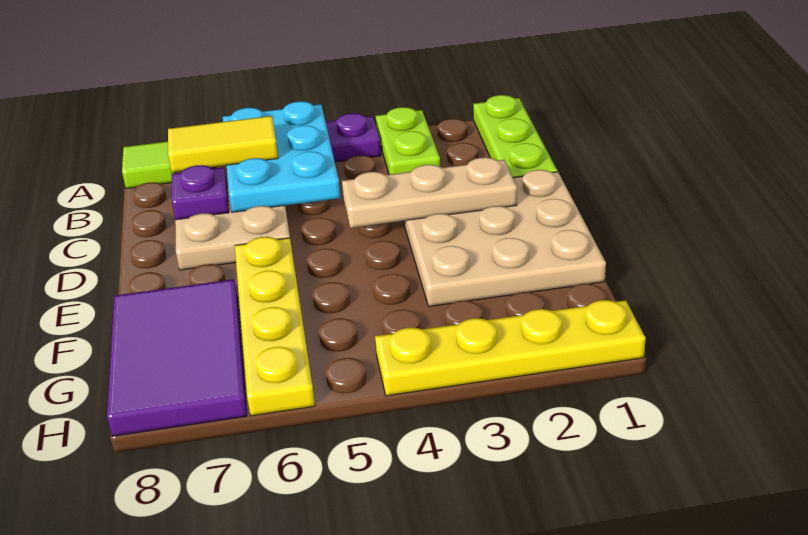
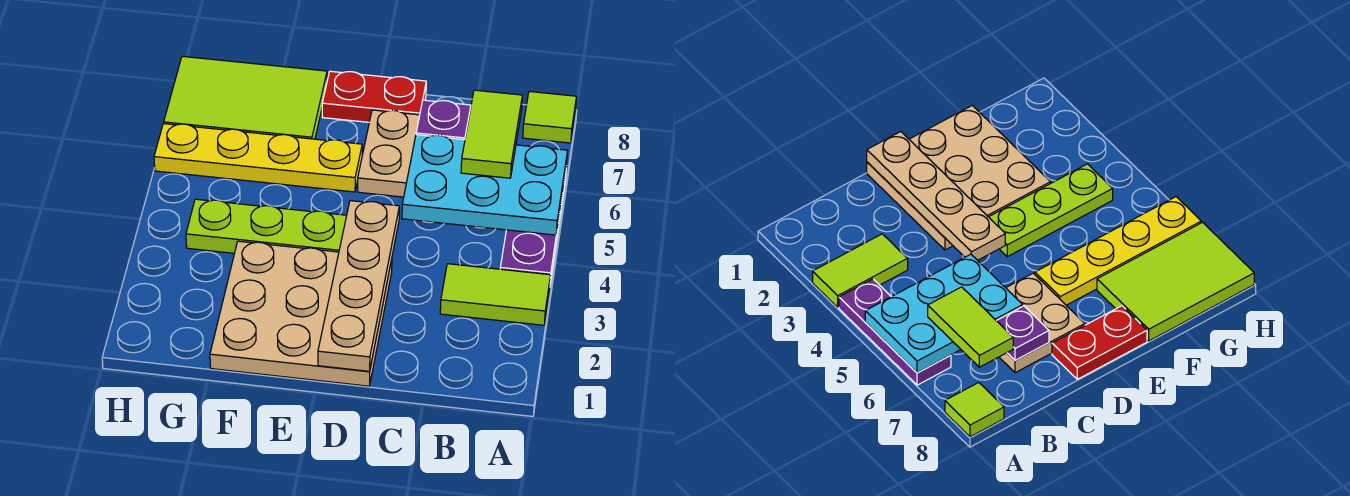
lime plate A1:C1 level 1 -> lime plate E4:G4 level 1
lime plate A3:B3 level 1 -> lime tile A3:B3 level 1
yellow tile B6:B7 level 3 -> lime tile B6:B7 level 3
tan plate D2:D4 level 2 -> tan plate D1:D4 level 2
none -> red plate D8:E8 level 1
purple tile F7:H8 level 1 -> lime tile F7:H8 level 1
yellow plate H1:H4 level 1 -> none

